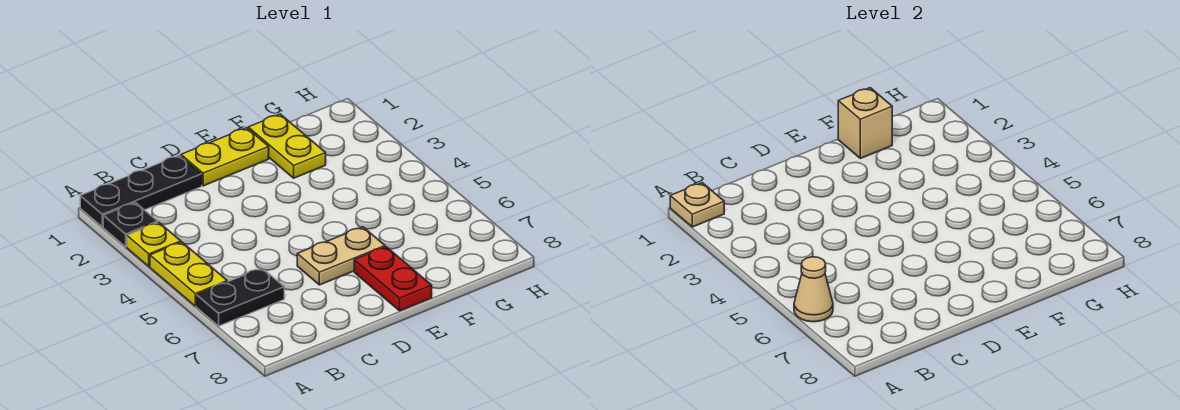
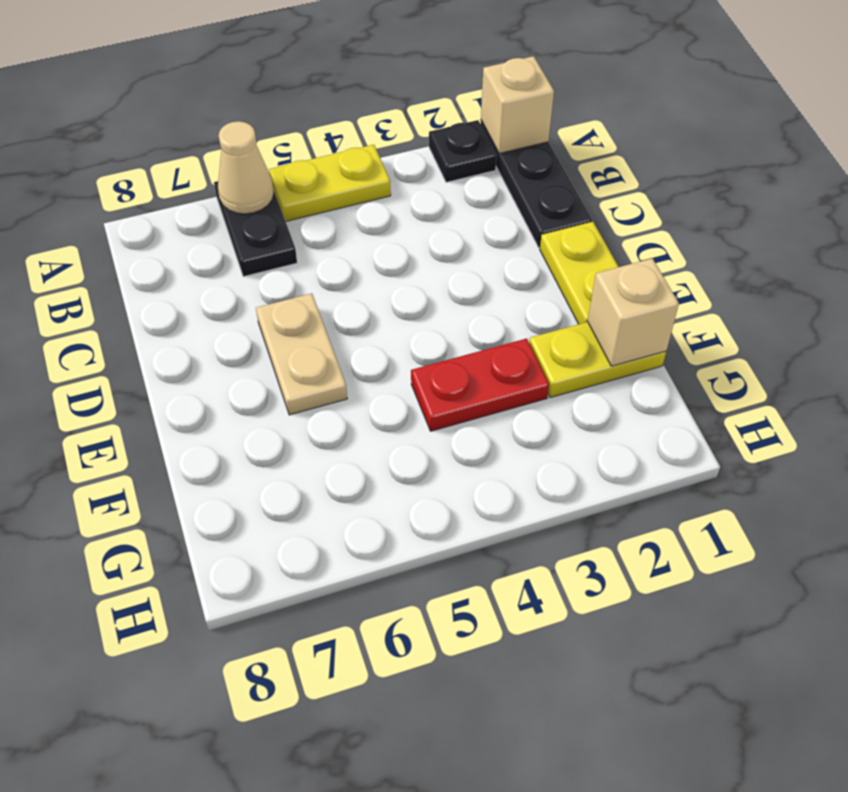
tan plate A1 level 2 -> tan brick A1 level 2
yellow plate A3 level 1 -> none
red plate E7:E8 level 1 -> red plate F3:F4 level 1

